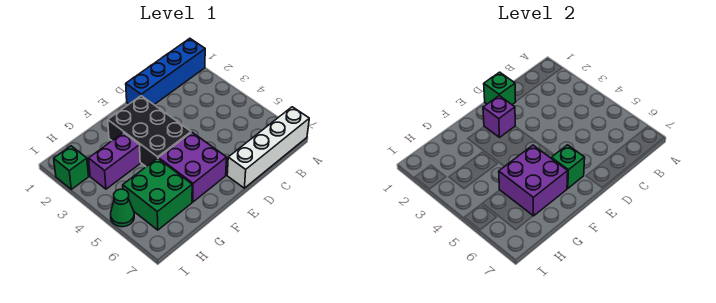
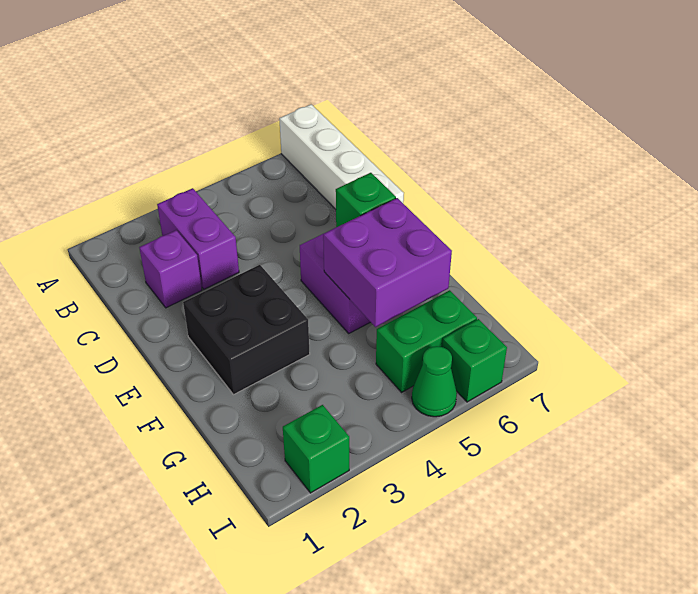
blue brick A1:D1 level 1 -> none
green brick D1 level 2 -> green brick I6 level 1
black brick E2:F4 level 1 -> black brick E2:F3 level 1
purple brick E2 level 2 -> purple brick C2 level 1
purple brick G3:H3 level 1 -> purple brick B3:C3 level 1
green brick G5:H6 level 1 -> green brick H5:H6 level 1

